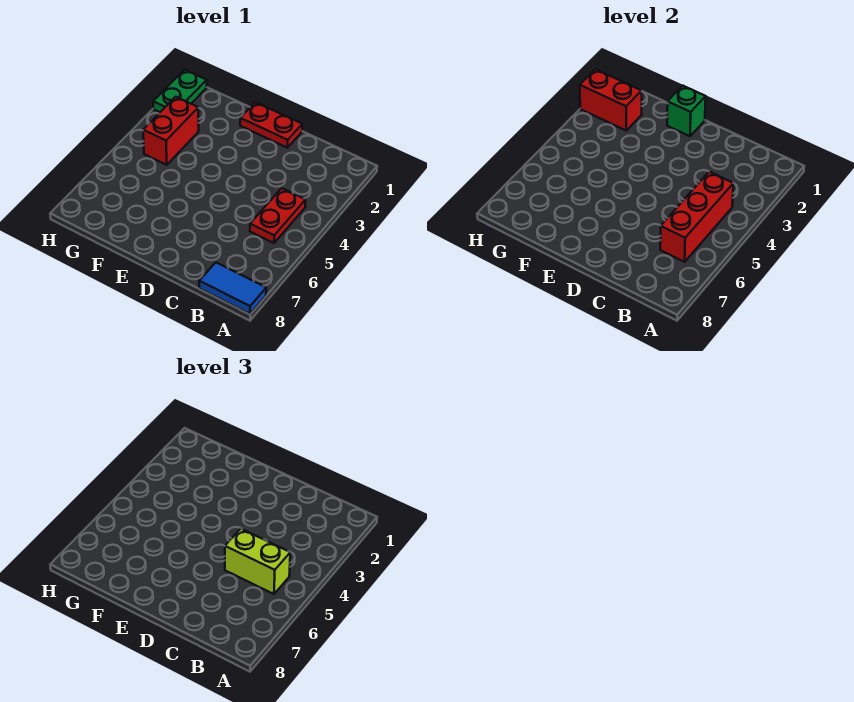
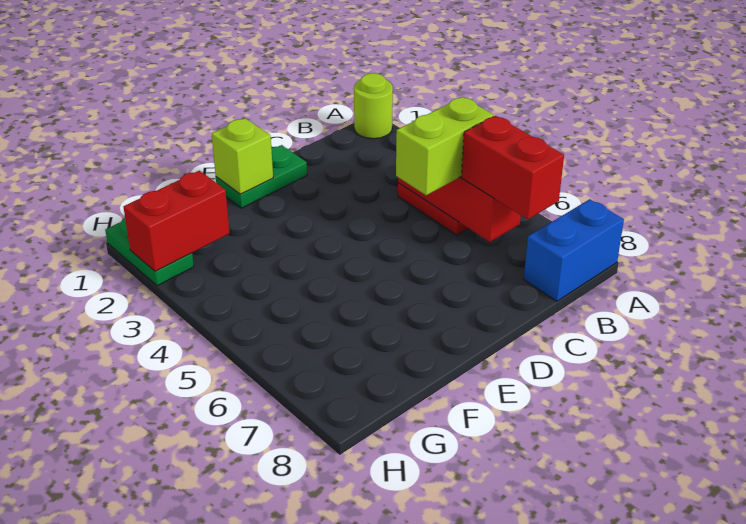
none -> lime round brick A1 level 1
blue tile A8:B8 level 1 -> blue brick A8:B8 level 1
red plate D1:E1 level 1 -> green plate D1:E1 level 1
green brick E1 level 2 -> lime brick E1 level 2
red brick G3:G4 level 1 -> red brick B6:B7 level 3

